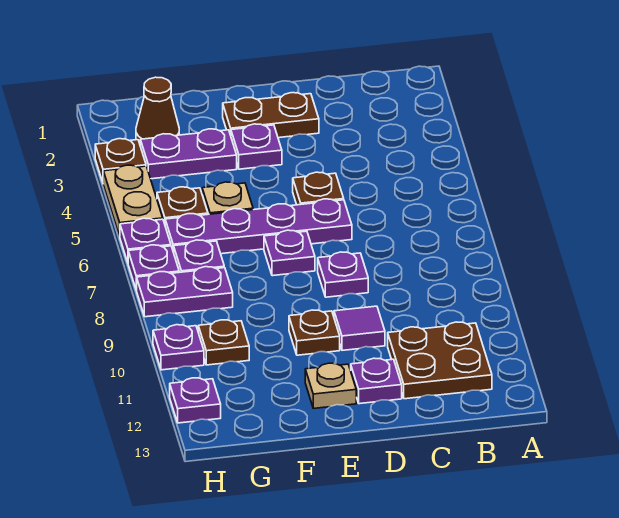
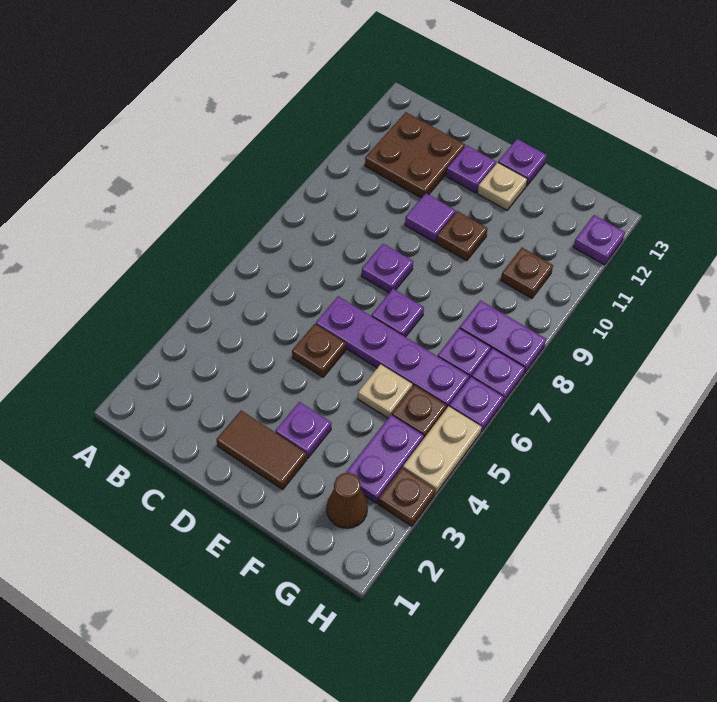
brown plate D2:E2 level 1 -> brown tile D2:E2 level 1
purple plate F3:G3 level 1 -> purple plate G3:G4 level 1
purple plate H10 level 1 -> purple plate E13 level 1

